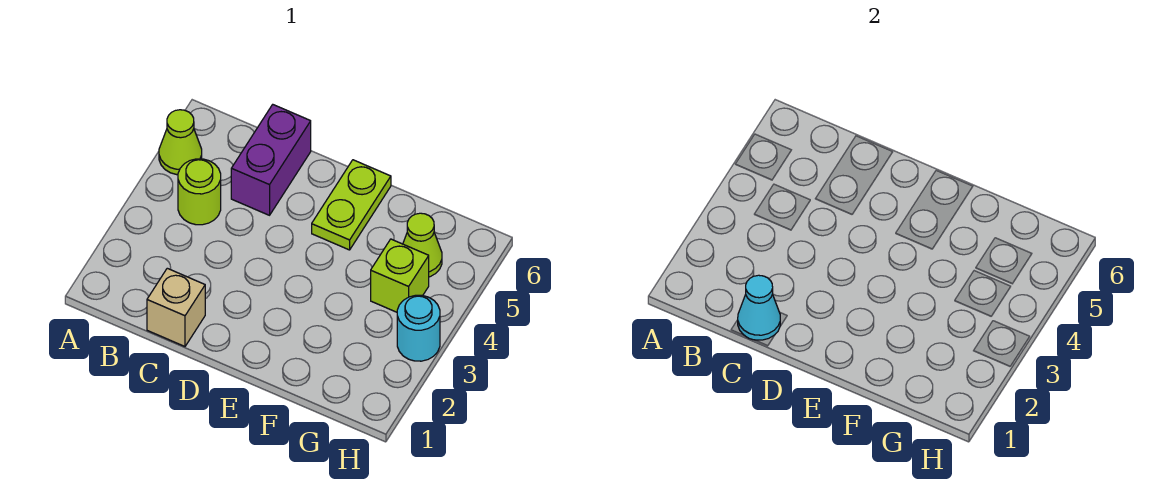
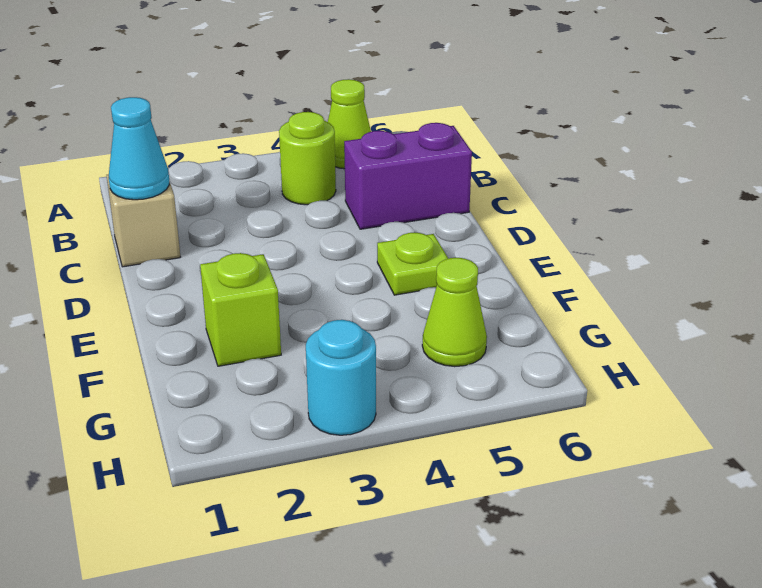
lime plate E5:E6 level 1 -> lime plate E5 level 1
lime brick G4 level 1 -> lime brick F2 level 1

